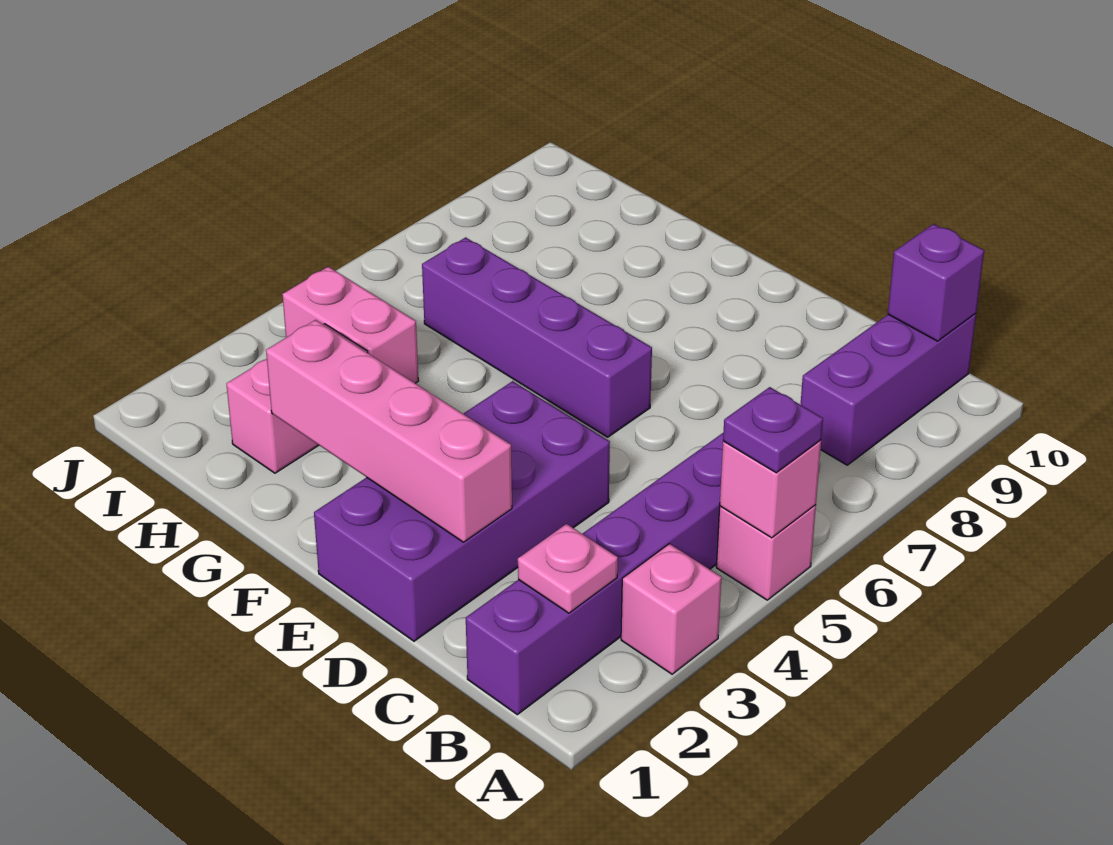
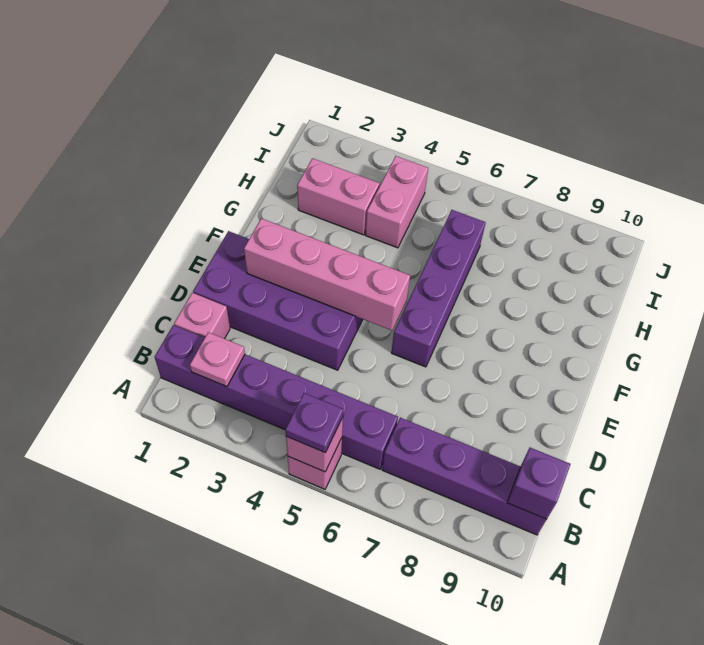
pink brick A3 level 1 -> pink brick C1 level 1
purple brick B8:B10 level 1 -> purple brick B7:B10 level 1
pink brick D2:G2 level 2 -> pink brick E2:E5 level 2

